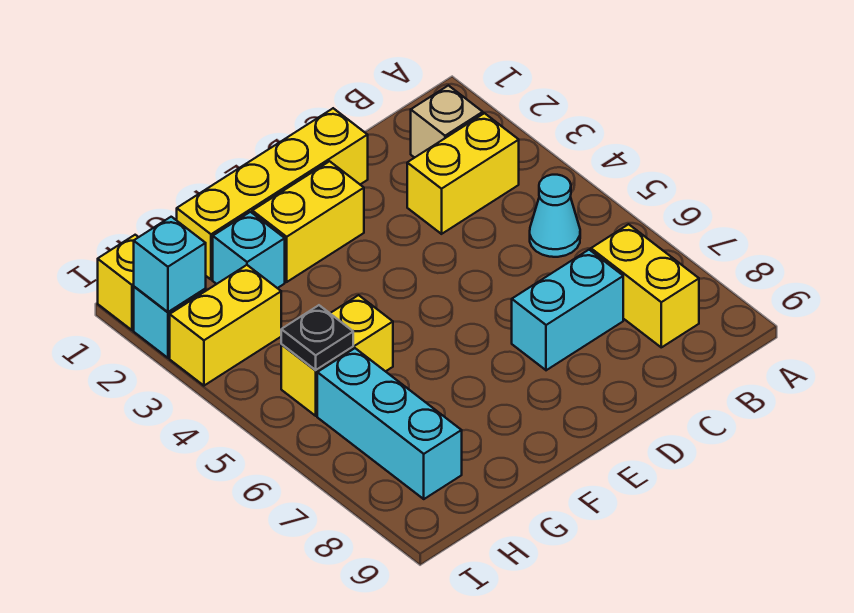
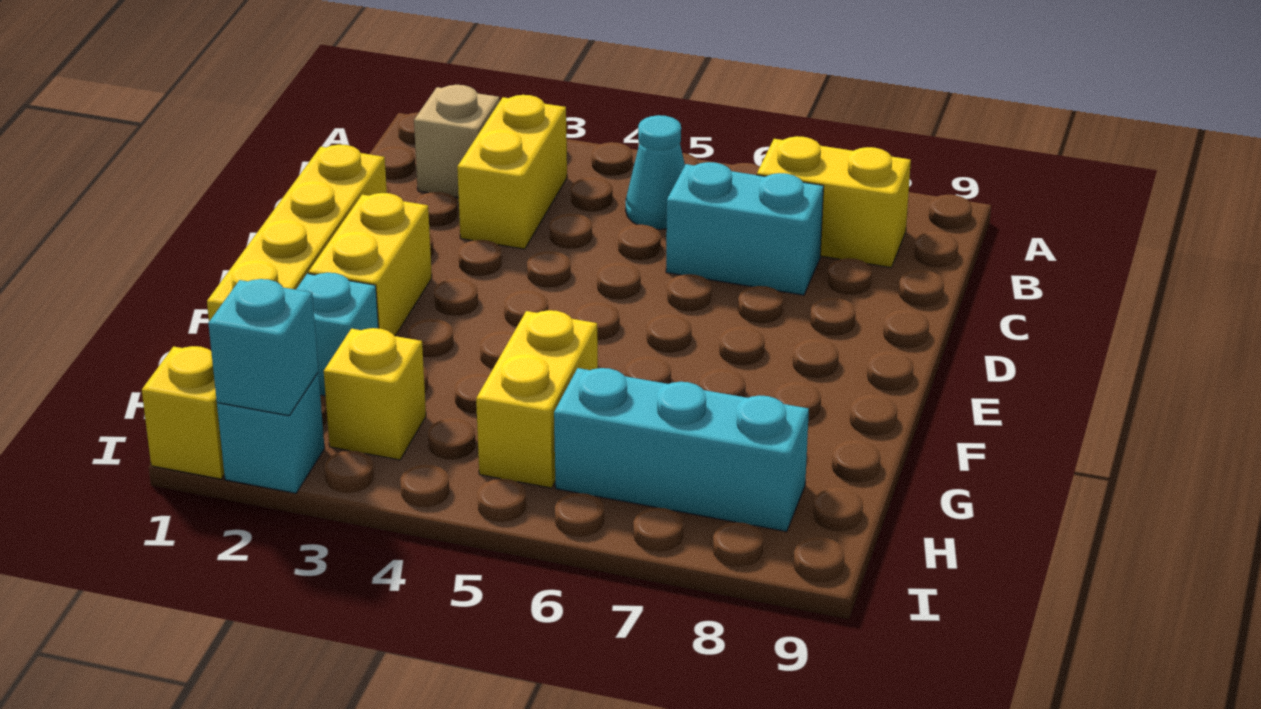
cyan brick C7:D7 level 1 -> cyan brick C6:C7 level 1
yellow brick H3:I3 level 1 -> yellow brick H3 level 1
black plate H5 level 2 -> none

